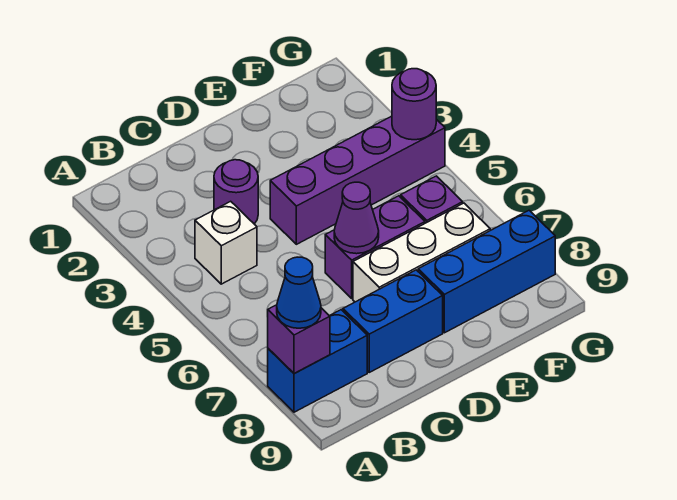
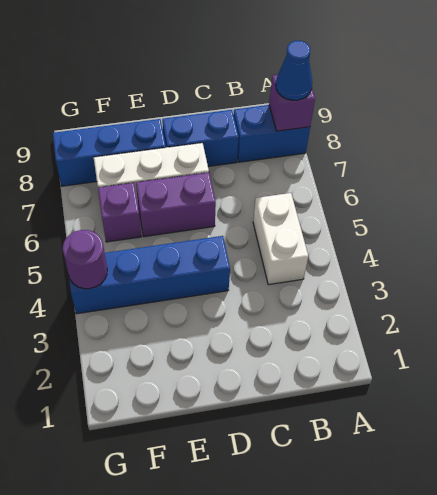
white brick B4 level 1 -> white brick B4:B5 level 1
purple round brick C3 level 1 -> none
purple brick D4:G4 level 1 -> blue brick D4:G4 level 1
purple cone D6 level 2 -> none

